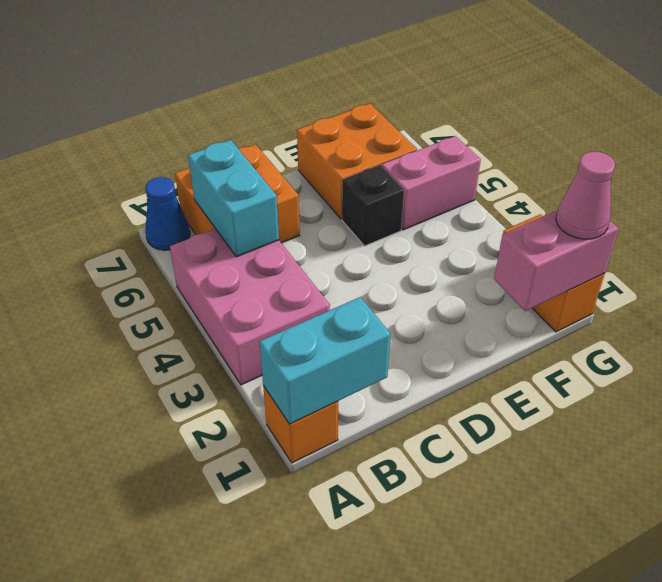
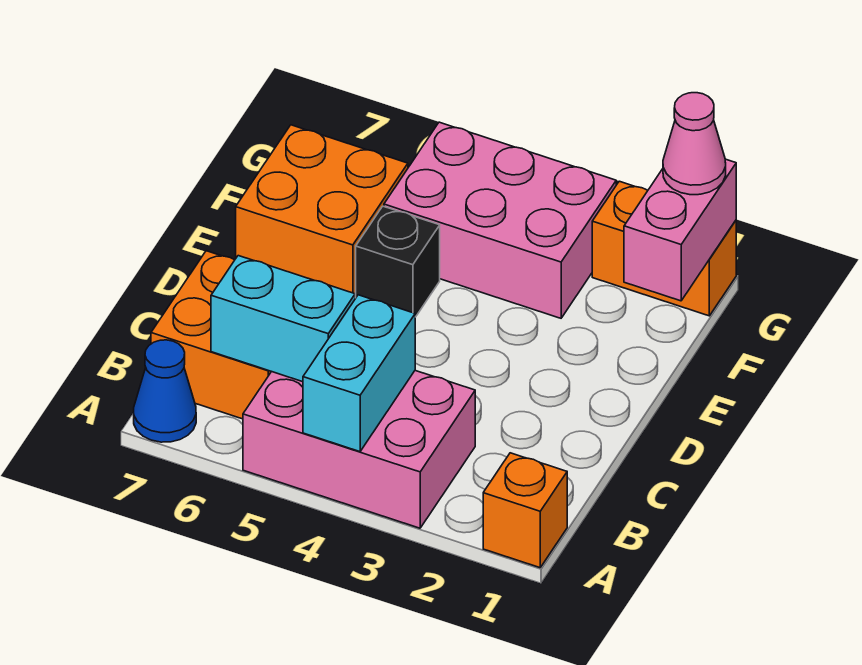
cyan brick A1:B1 level 2 -> cyan brick A4:B4 level 2
pink brick F5:G5 level 1 -> pink brick F3:G5 level 1

